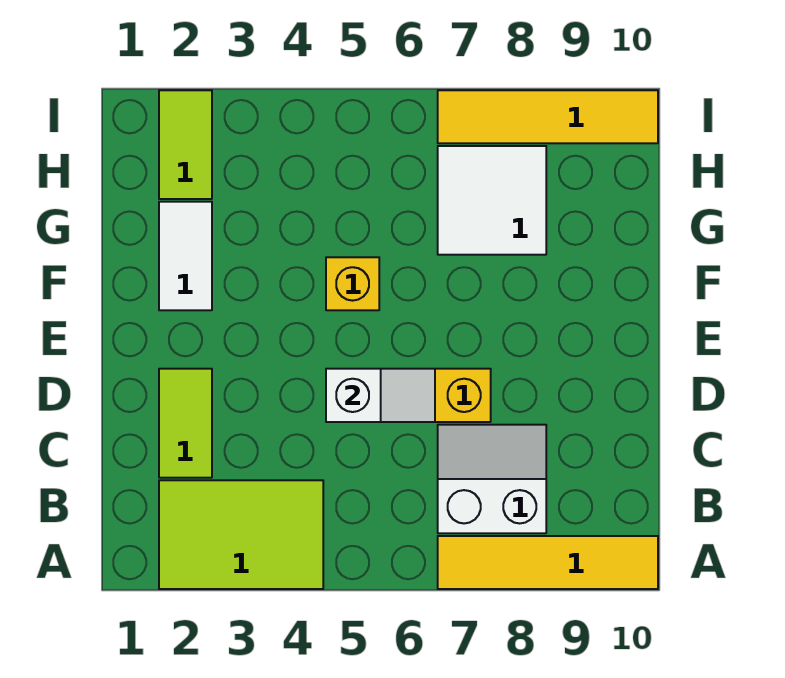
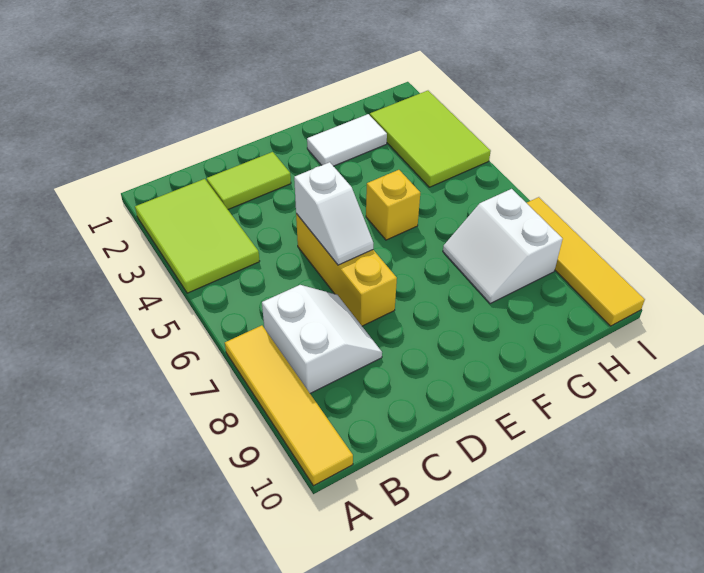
white tile G7:H8 level 1 -> white slope G7:H8 level 1 top H
lime tile H2:I2 level 1 -> lime tile H2:I4 level 1

